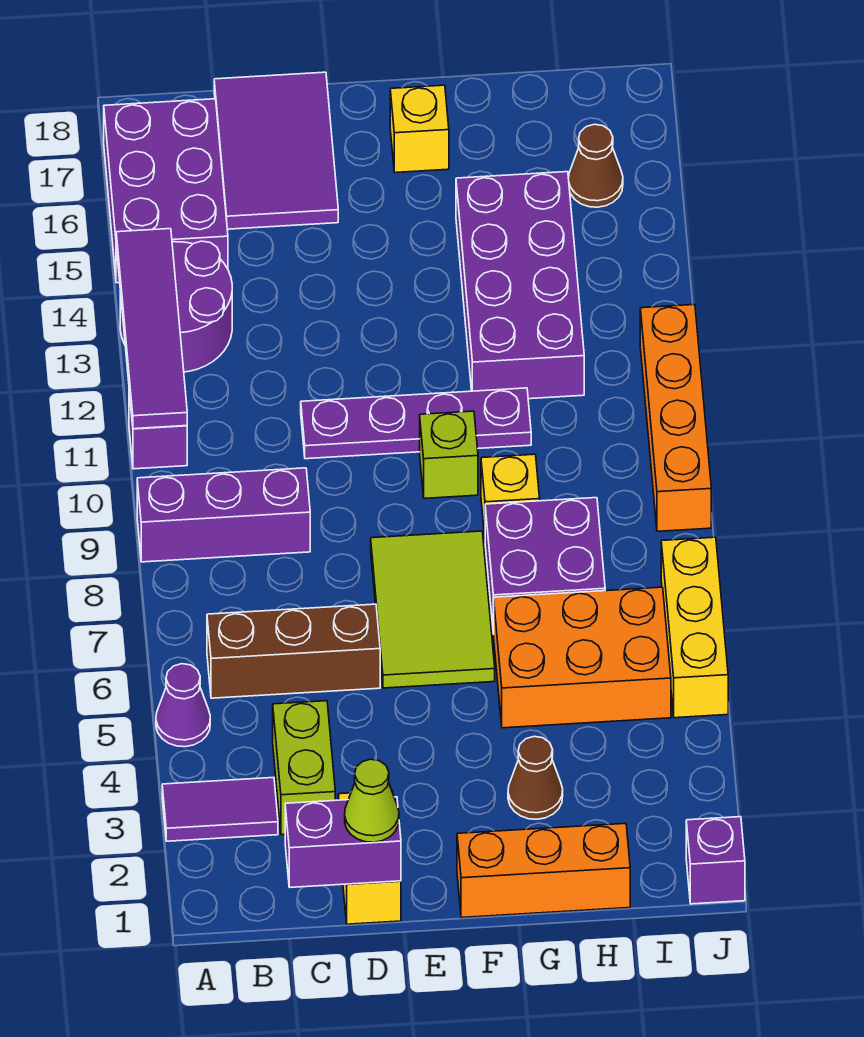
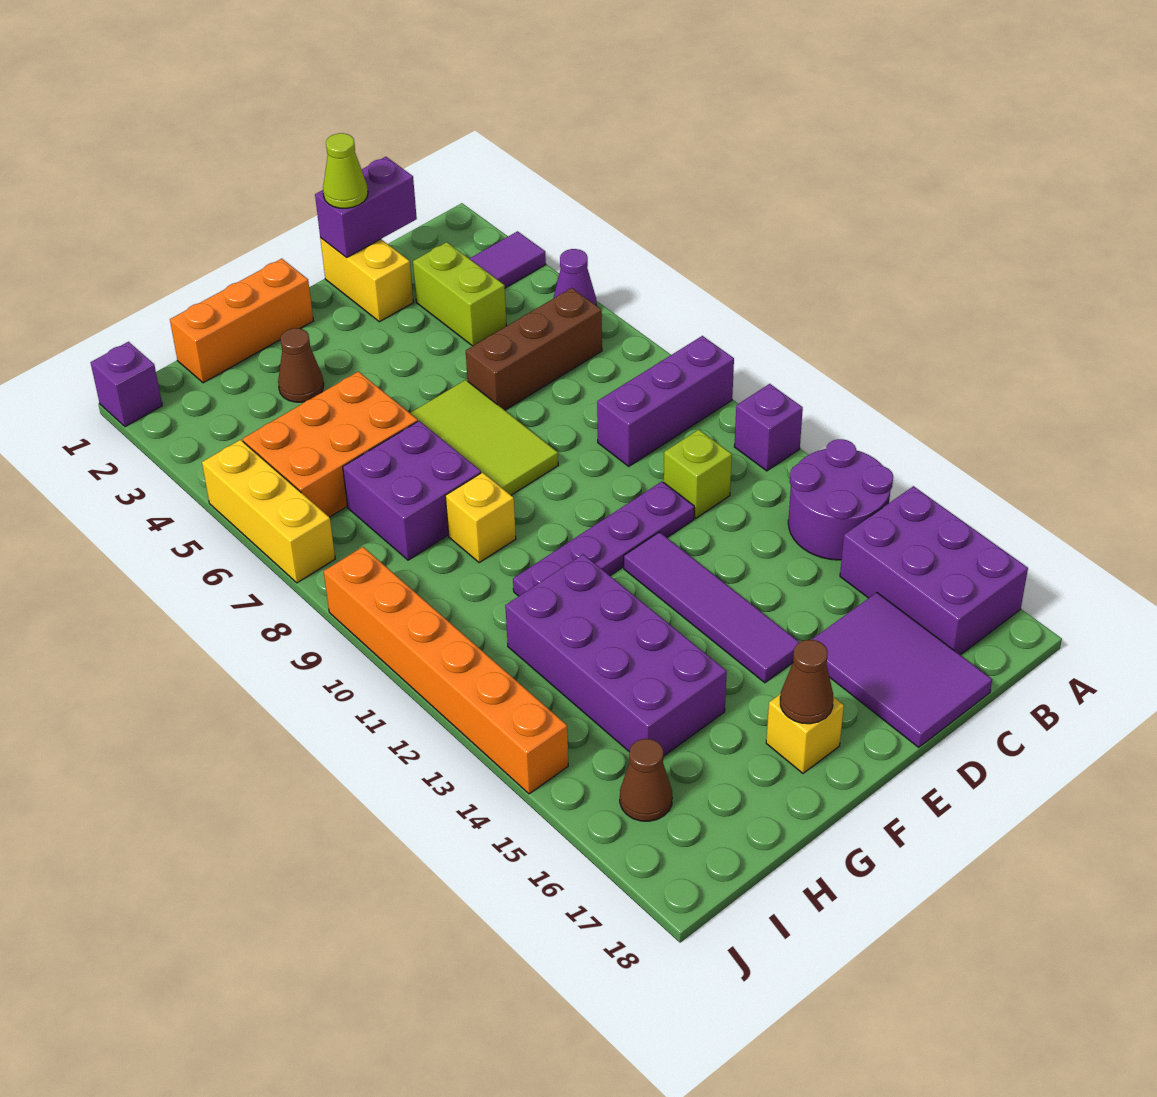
purple tile A11:A14 level 2 -> purple tile E12:E15 level 1
lime brick F10 level 1 -> lime brick C11 level 1
none -> brown cone F17 level 2
orange brick J9:J12 level 1 -> orange brick J9:J14 level 1

